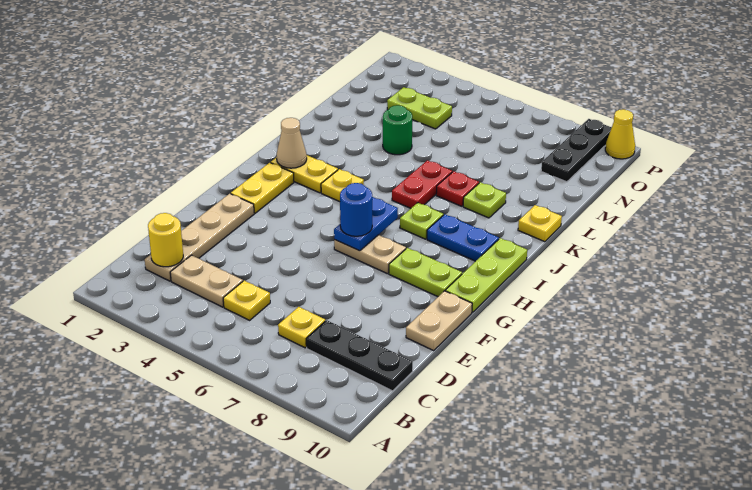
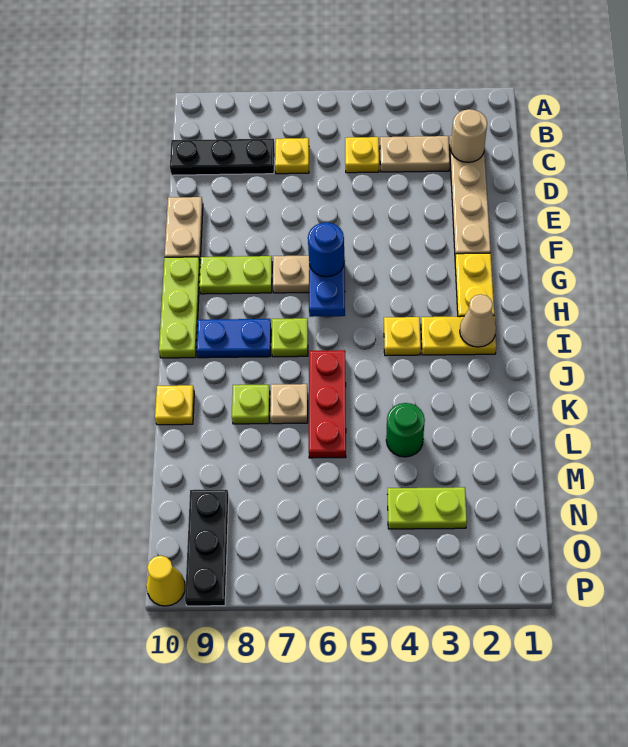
yellow round brick C2 level 2 -> tan round brick C2 level 2
red plate J6:K6 level 1 -> red plate J6:L6 level 1
red plate K7 level 1 -> tan plate K7 level 1

